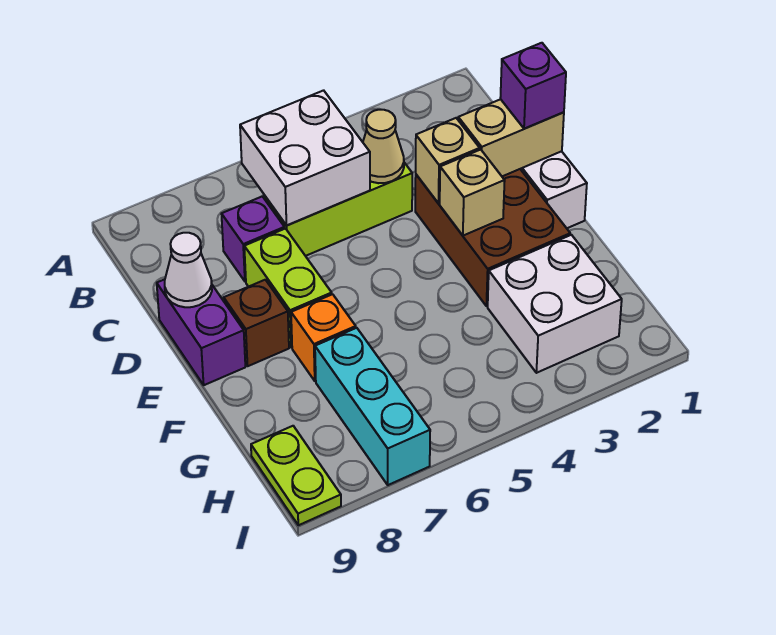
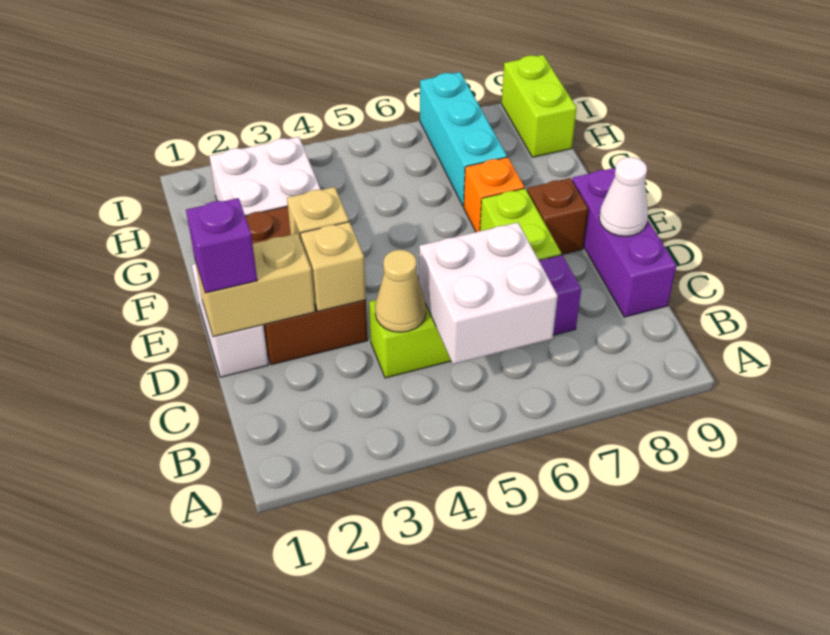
purple brick D9:E9 level 1 -> purple brick C9:E9 level 1
lime plate H9:I9 level 1 -> lime brick H9:I9 level 1

